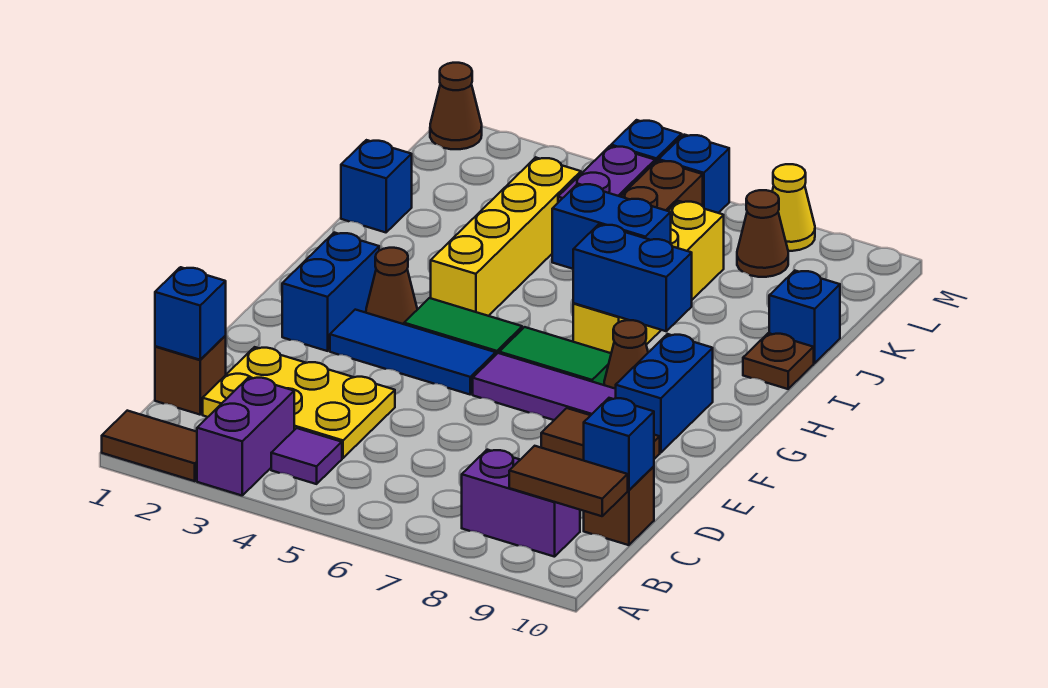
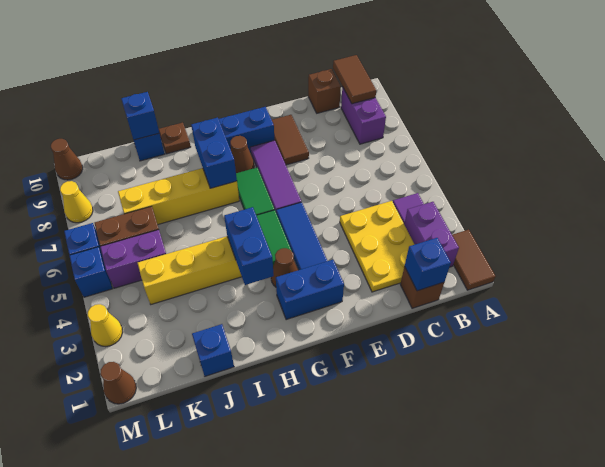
purple brick A3:B3 level 1 -> purple brick B2:B3 level 1
blue brick C10 level 2 -> blue brick J10 level 2
blue brick I6:I7 level 2 -> blue brick H3:H4 level 2
brown cone L8 level 1 -> brown cone M10 level 1
none -> yellow cone M3 level 1

